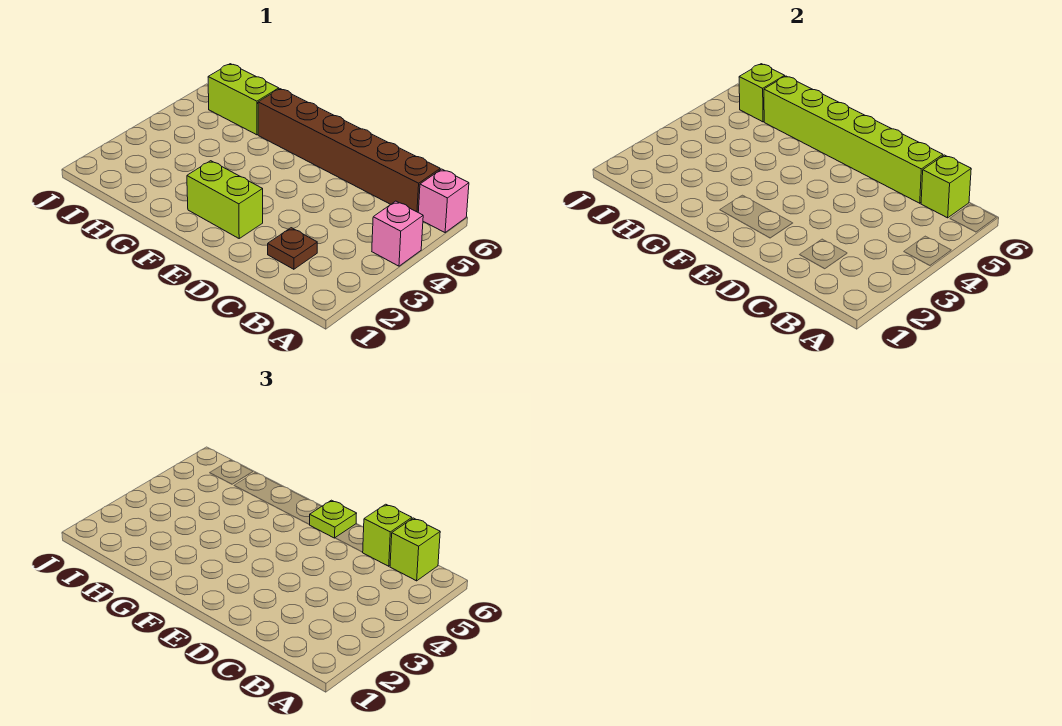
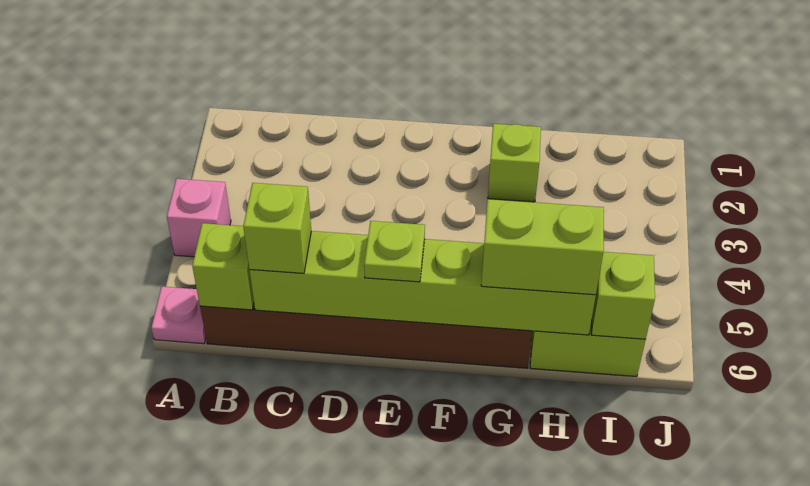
pink brick A6 level 1 -> pink plate A6 level 1
lime brick B6 level 3 -> lime brick G2 level 1
brown plate C2 level 1 -> none
lime brick E2:F2 level 1 -> lime brick G6:H6 level 3

